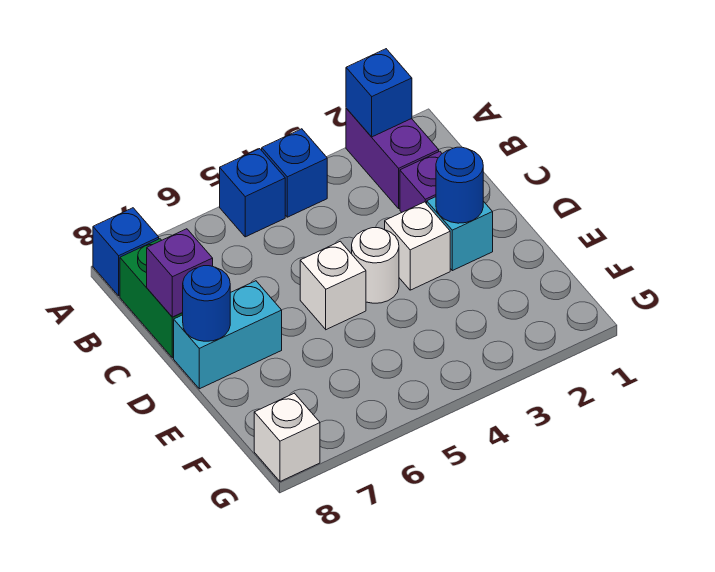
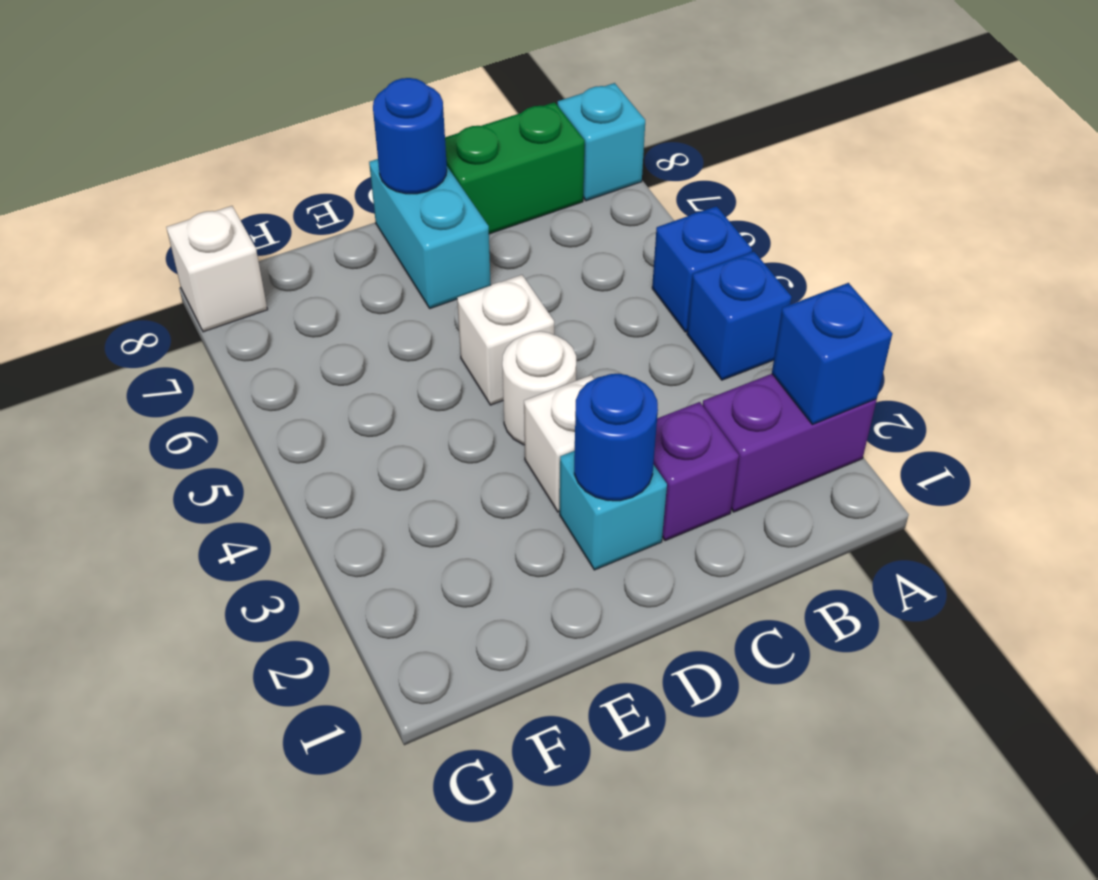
blue brick A8 level 1 -> cyan brick A8 level 1
purple brick C8 level 2 -> none

